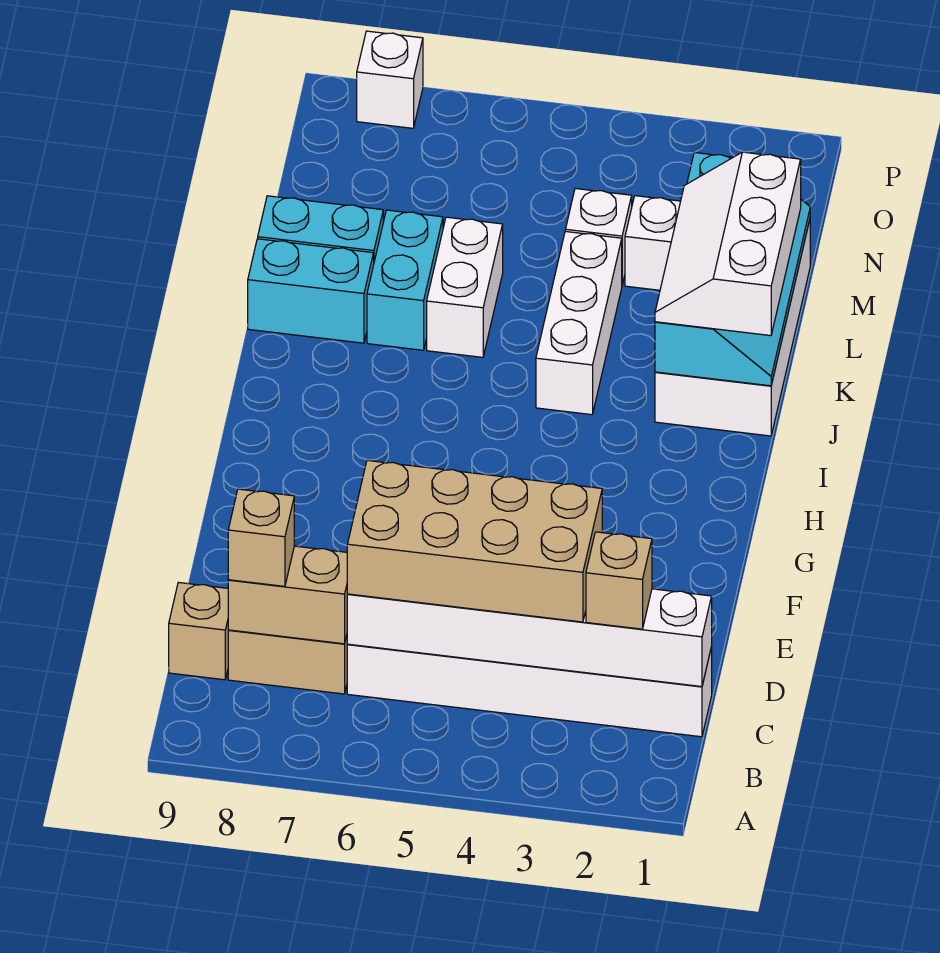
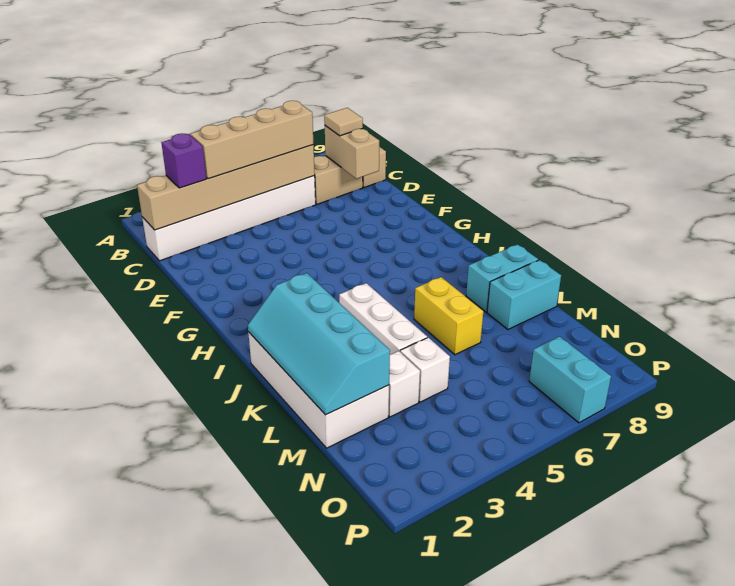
white brick C1:C6 level 2 -> tan brick C1:C6 level 2
tan brick C2 level 3 -> purple brick C2 level 3
tan brick C3:D6 level 3 -> tan brick C3:C6 level 3
tan brick C7:C8 level 2 -> tan brick C8:D8 level 2
tan brick C8 level 3 -> tan tile C8 level 3
white slope J1:L2 level 3 top 1 -> none
white brick K6:L6 level 1 -> yellow brick K6:L6 level 1
cyan brick K7:L7 level 1 -> cyan brick O7:P7 level 1
white brick P8 level 1 -> none

